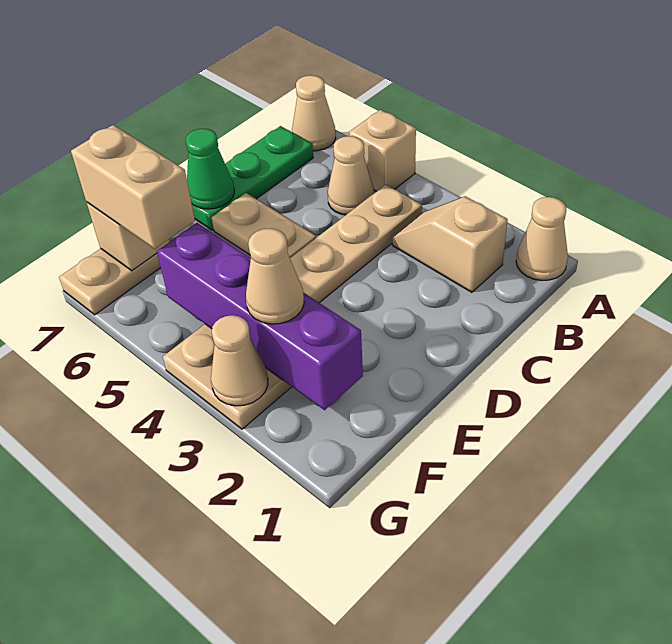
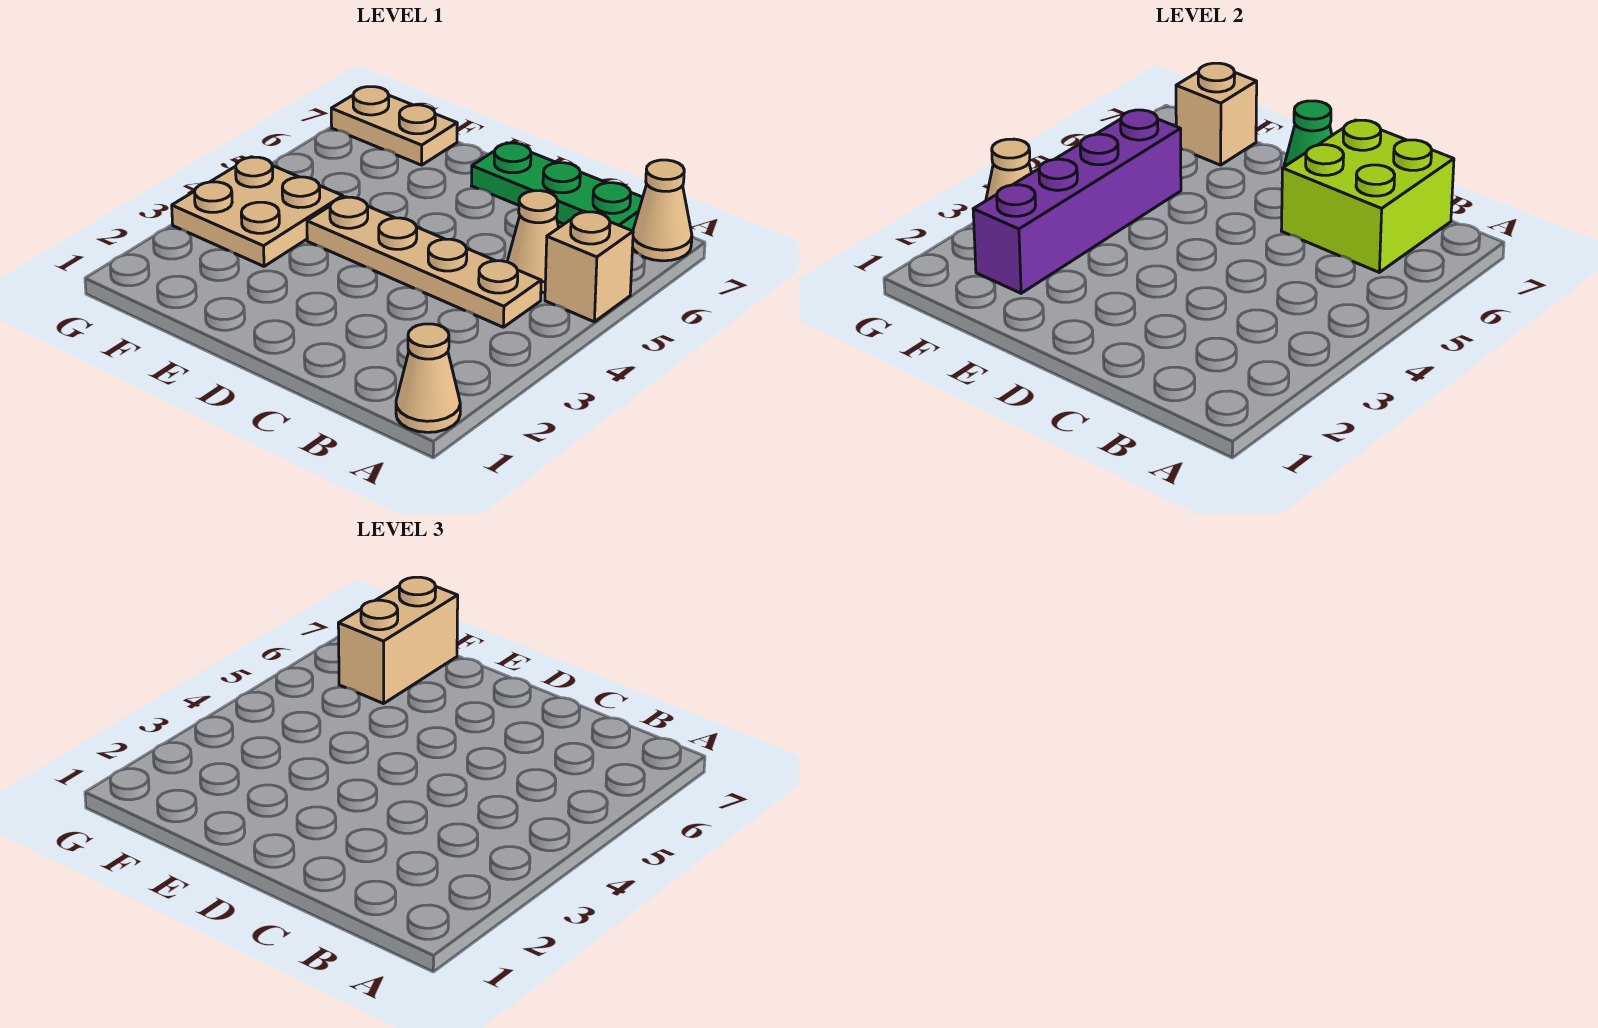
tan slope B2:B3 level 1 top 2 -> none
none -> lime brick B6:C7 level 2
tan plate D5:D6 level 1 -> none
tan cone F3 level 3 -> none

